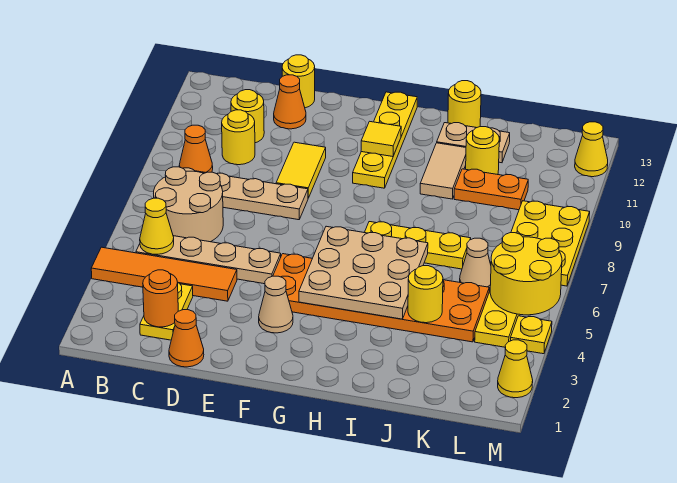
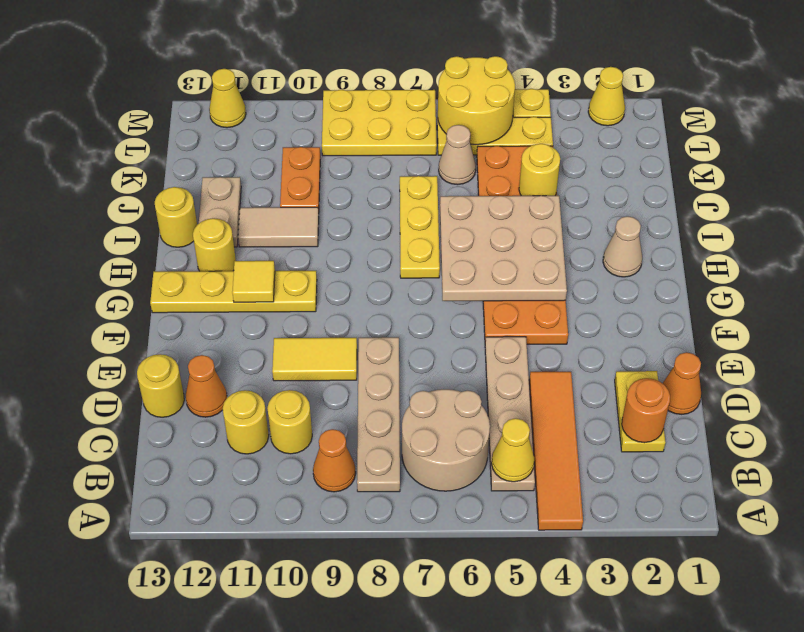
yellow plate C2:C3 level 1 -> yellow plate C2:D2 level 1
tan cone F3 level 1 -> tan cone H2 level 1
yellow round brick J11 level 1 -> yellow round brick H12 level 1

